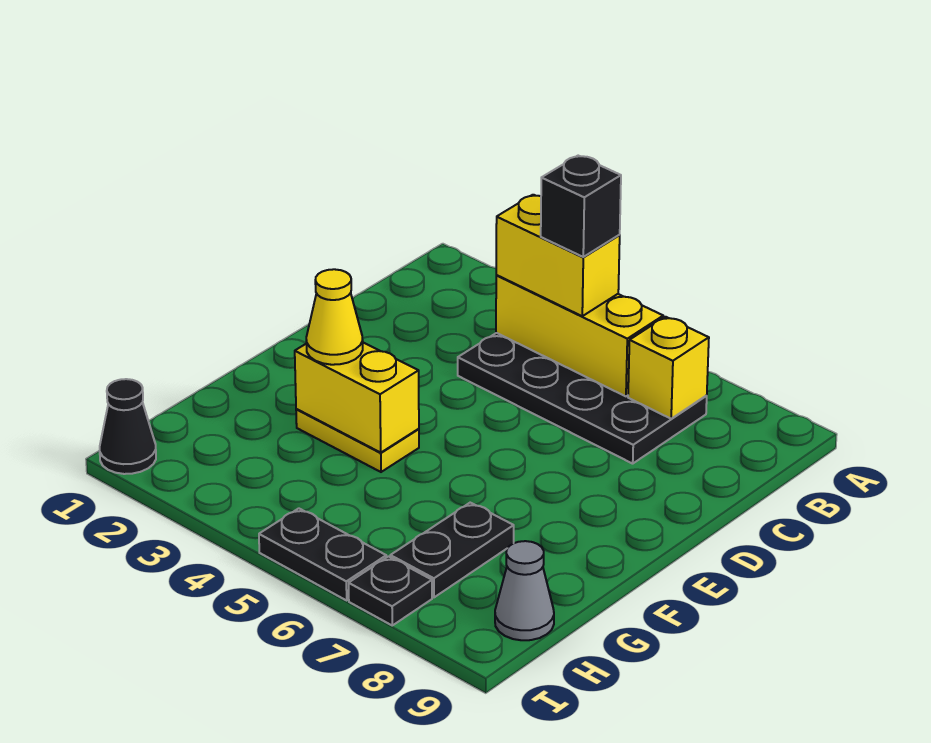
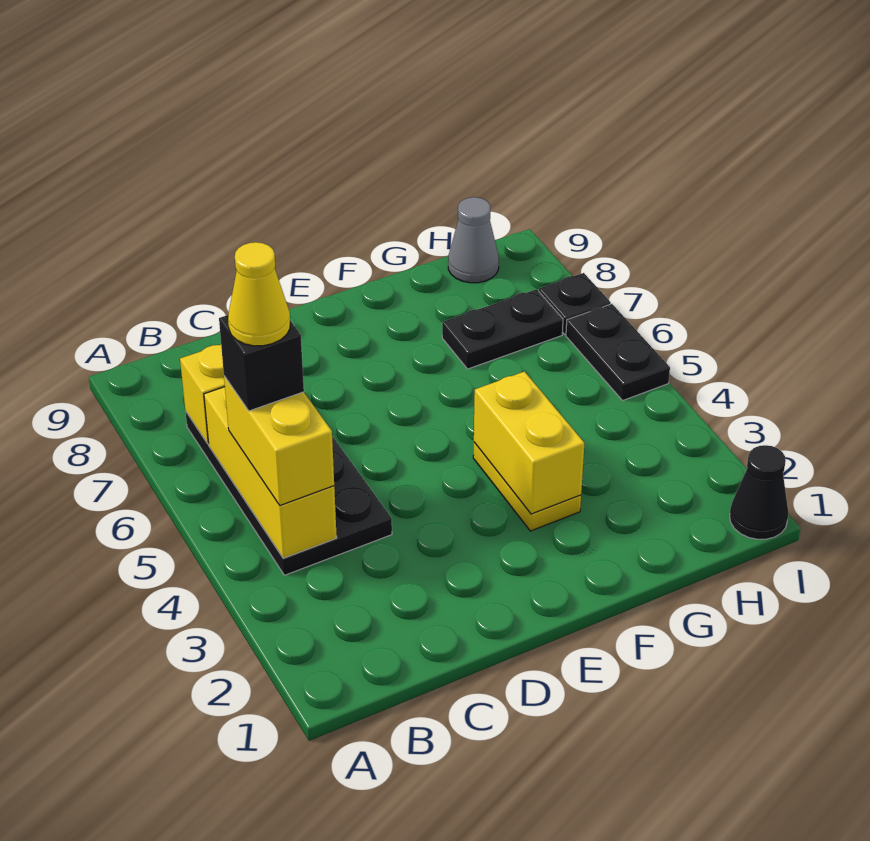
yellow cone F3 level 3 -> yellow cone B5 level 5

